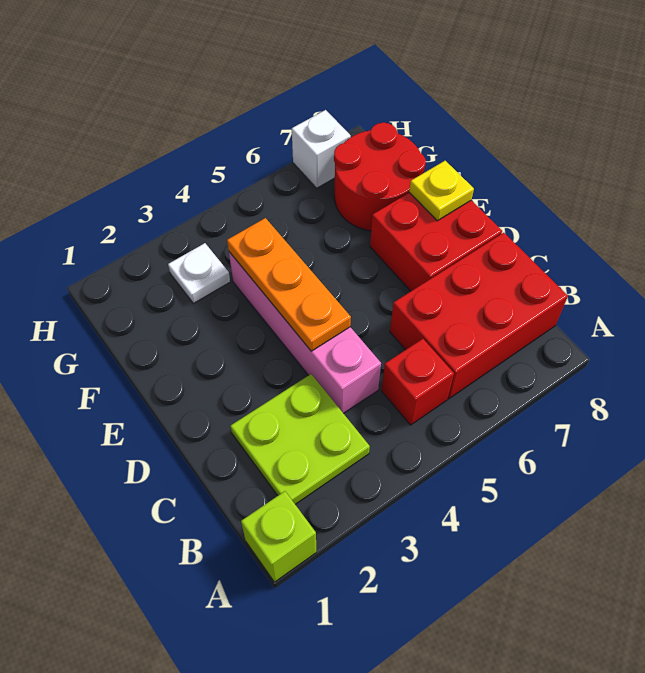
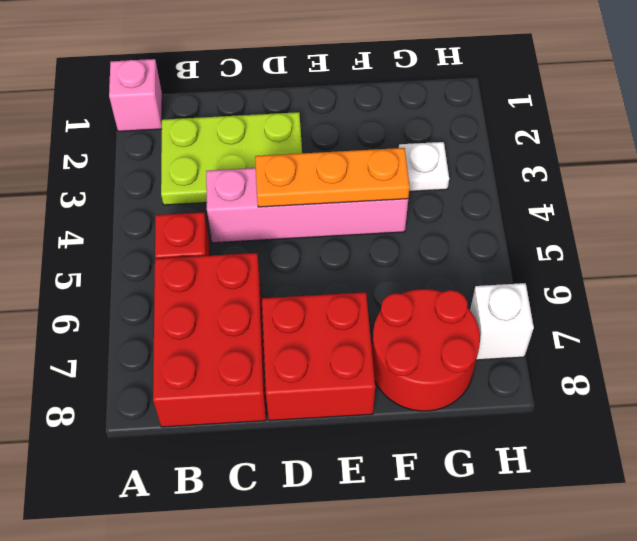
lime brick A1 level 1 -> pink brick A1 level 1
lime plate B2:C3 level 1 -> lime plate B2:D3 level 1
yellow plate E8 level 2 -> none

